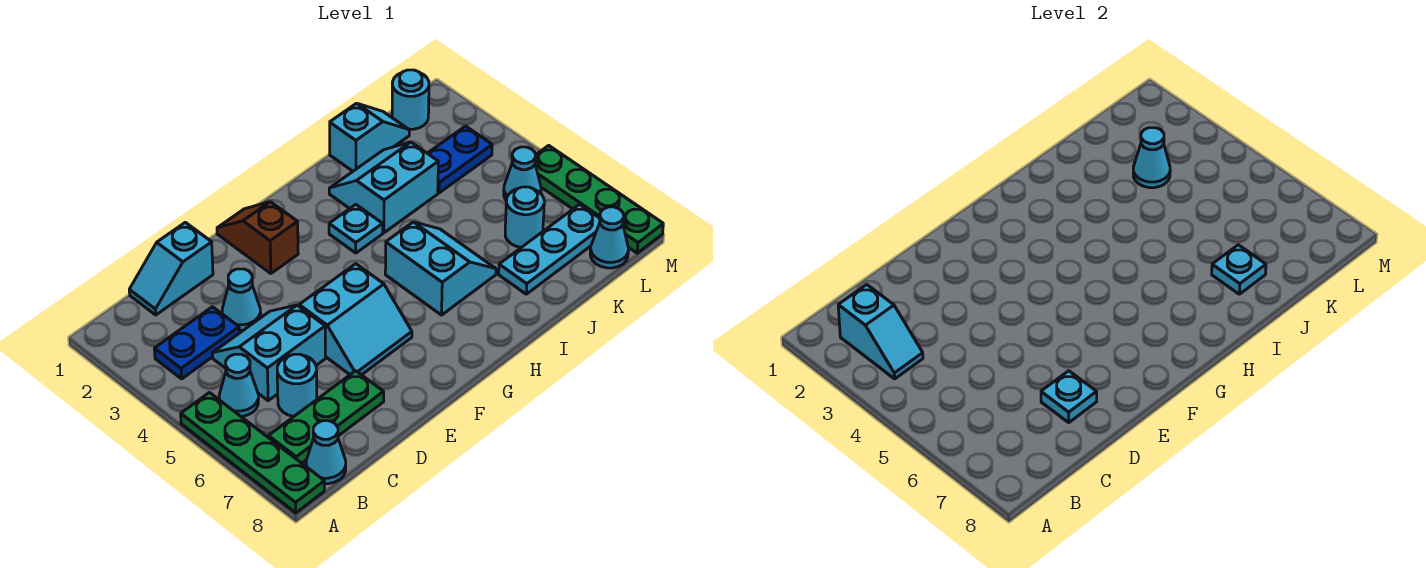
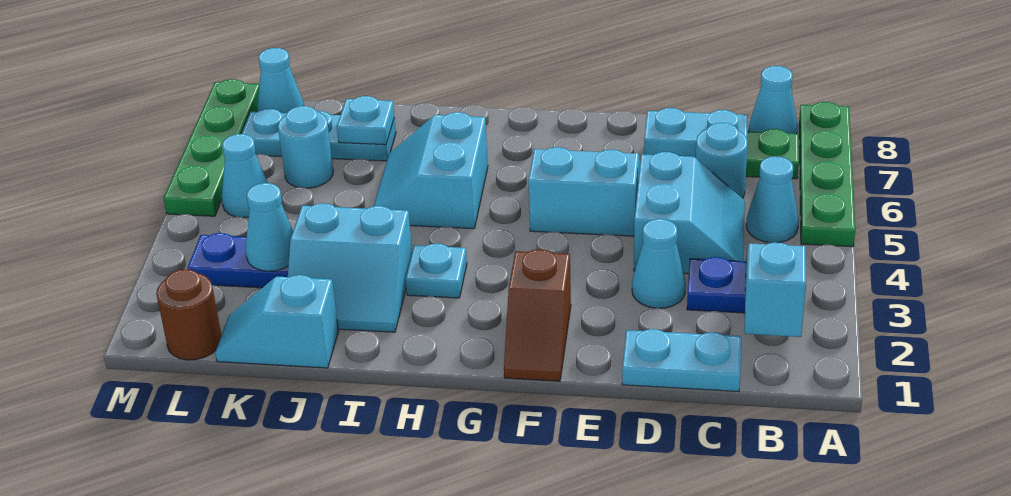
cyan slope C1:D1 level 1 top D -> cyan plate C1:D1 level 1
cyan slope C4:D5 level 1 top 5 -> cyan slope C4:D5 level 1 top D
cyan plate D7 level 2 -> cyan plate C7:D7 level 2
cyan round brick L1 level 1 -> brown round brick L1 level 1

